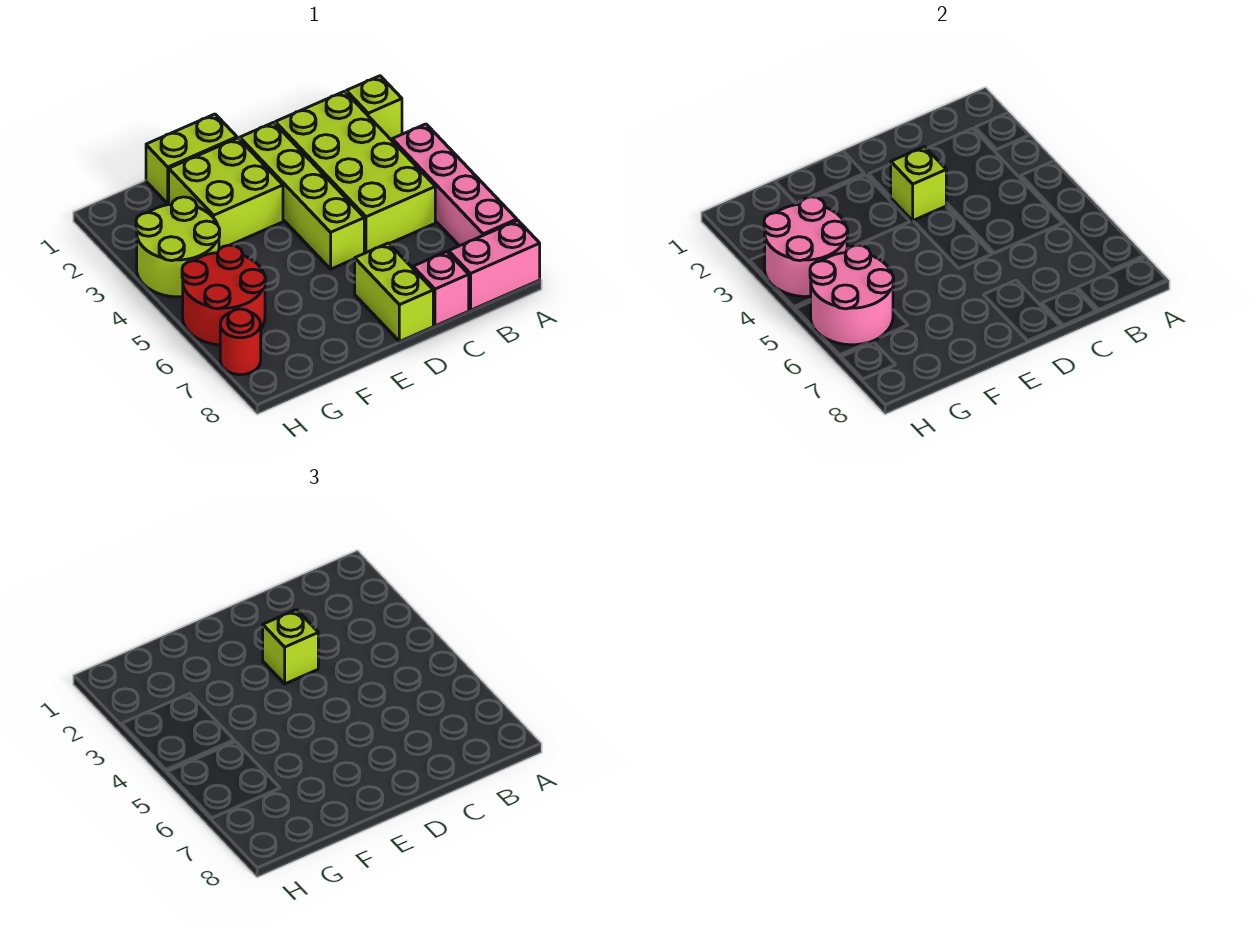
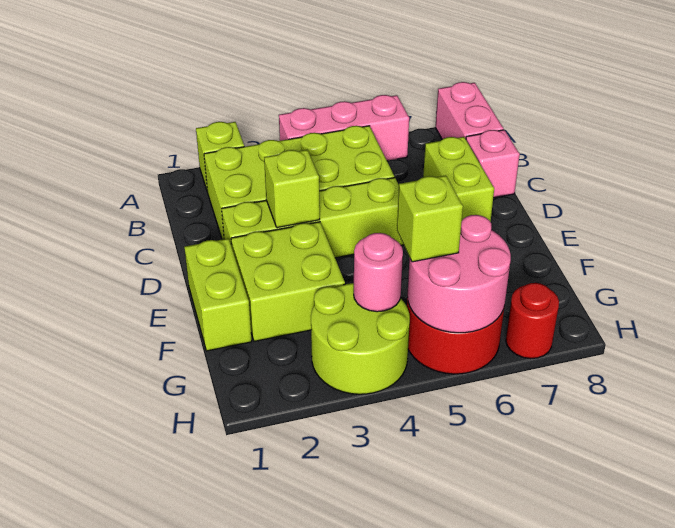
pink brick A4:A7 level 1 -> pink brick A4:A6 level 1
lime brick D3 level 3 -> lime brick G5 level 3
lime brick D7:D8 level 1 -> lime brick C7:D7 level 1
pink round brick G3:H4 level 2 -> pink round brick G4 level 2

